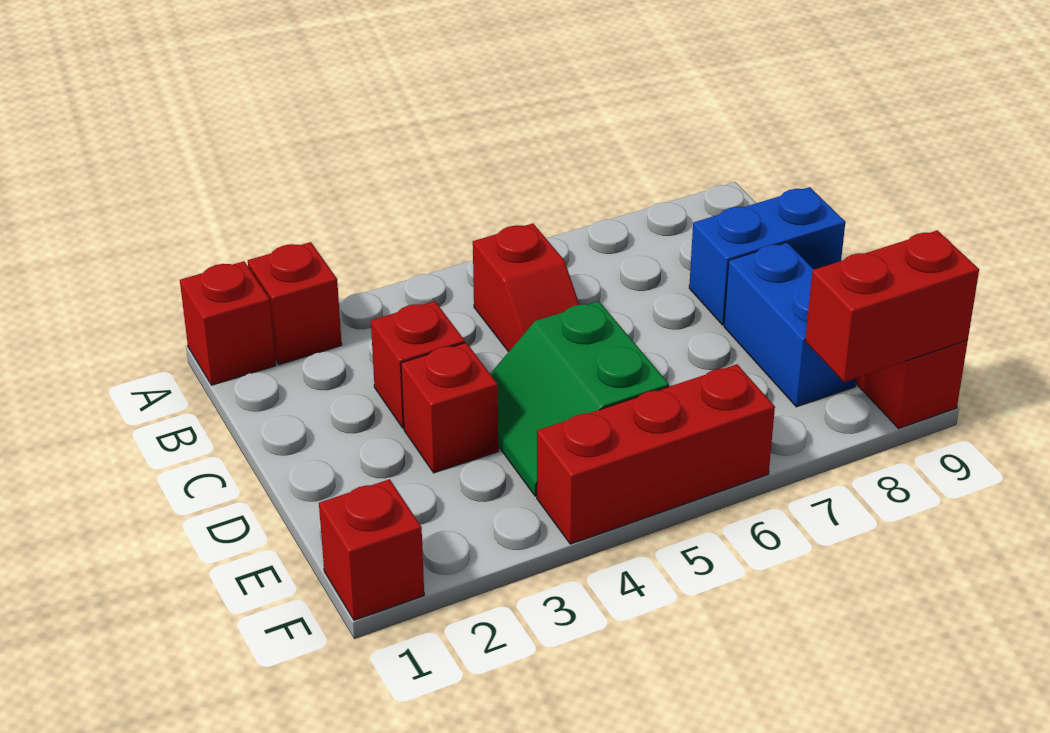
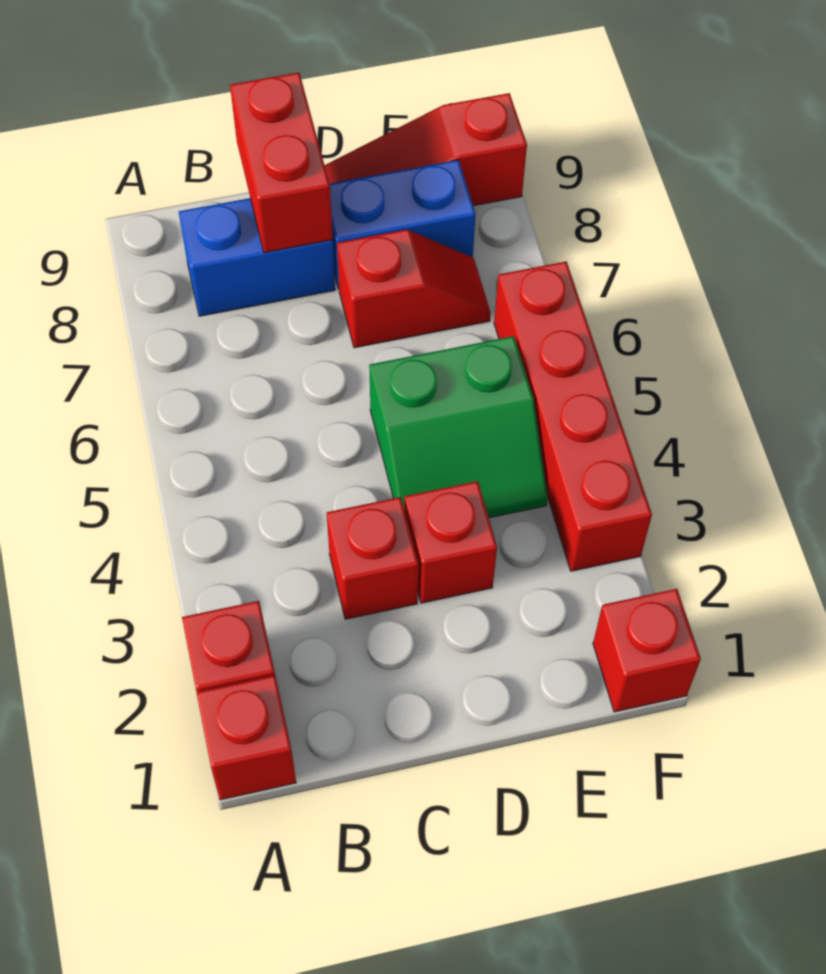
red slope B5:C5 level 1 top B -> red slope D7:E7 level 1 top D
blue brick C8:C9 level 1 -> blue brick B8:C8 level 1
red brick F4:F6 level 1 -> red brick F3:F6 level 1
red brick F8:F9 level 2 -> red brick C8:C9 level 2

